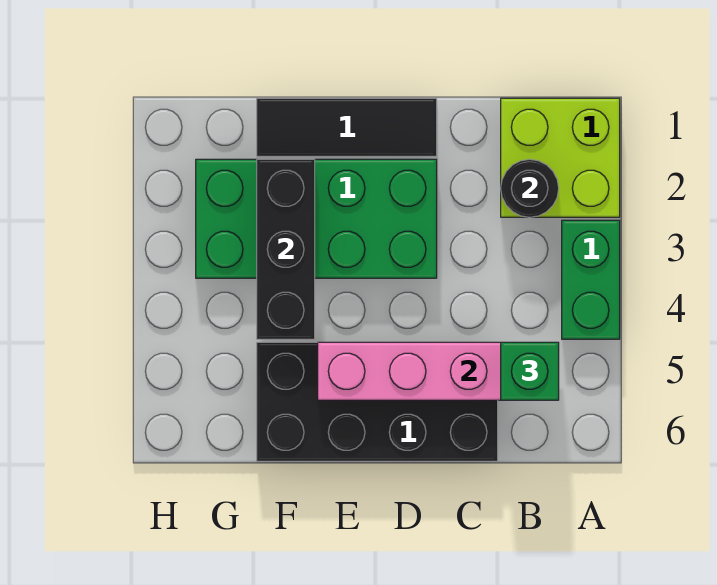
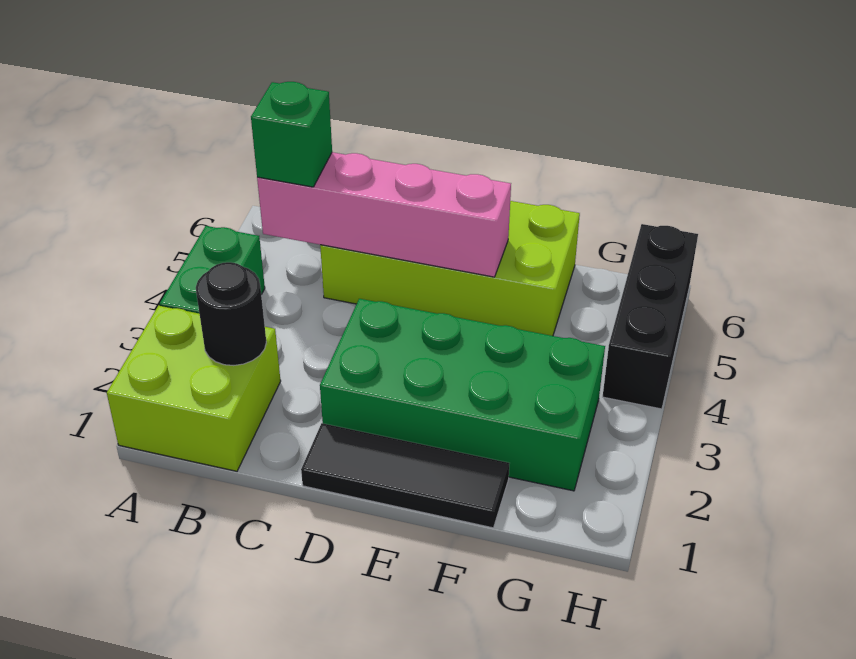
black brick C5:F6 level 1 -> lime brick C5:F6 level 1
black brick F2:F4 level 2 -> black brick H4:H6 level 1

